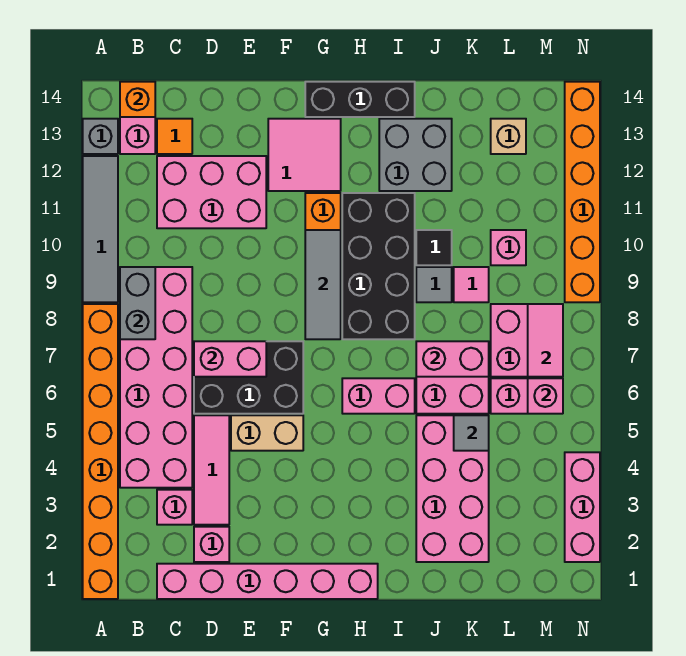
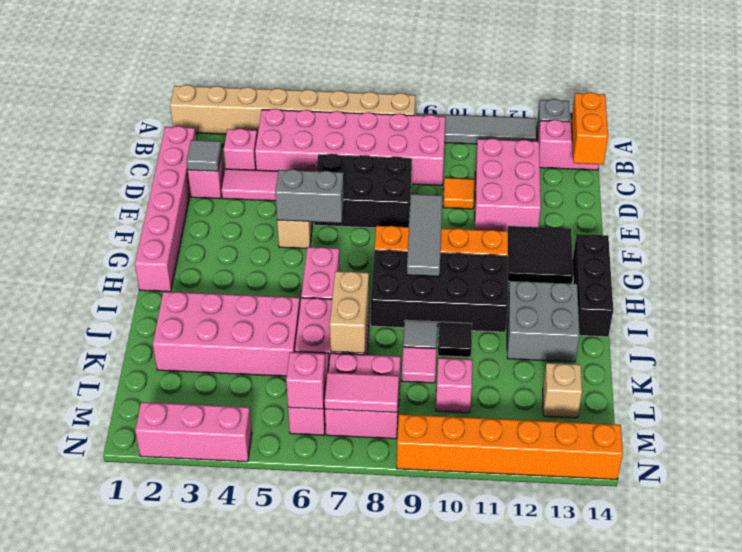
orange brick A1:A8 level 1 -> tan brick A1:A8 level 1
grey brick B8:B9 level 2 -> grey brick F5:F6 level 2
orange brick B14 level 2 -> orange brick B14:C14 level 2
orange tile C13 level 1 -> orange tile D10 level 1
black brick D6:F7 level 1 -> black brick D6:E8 level 1
pink brick D7:E7 level 2 -> none
pink tile F12:G13 level 1 -> black tile F12:G13 level 1
grey tile G8:G10 level 2 -> grey tile F9:H9 level 2
pink brick J7:K7 level 2 -> tan brick J7:K7 level 2
grey tile K5 level 2 -> grey tile D2 level 2

